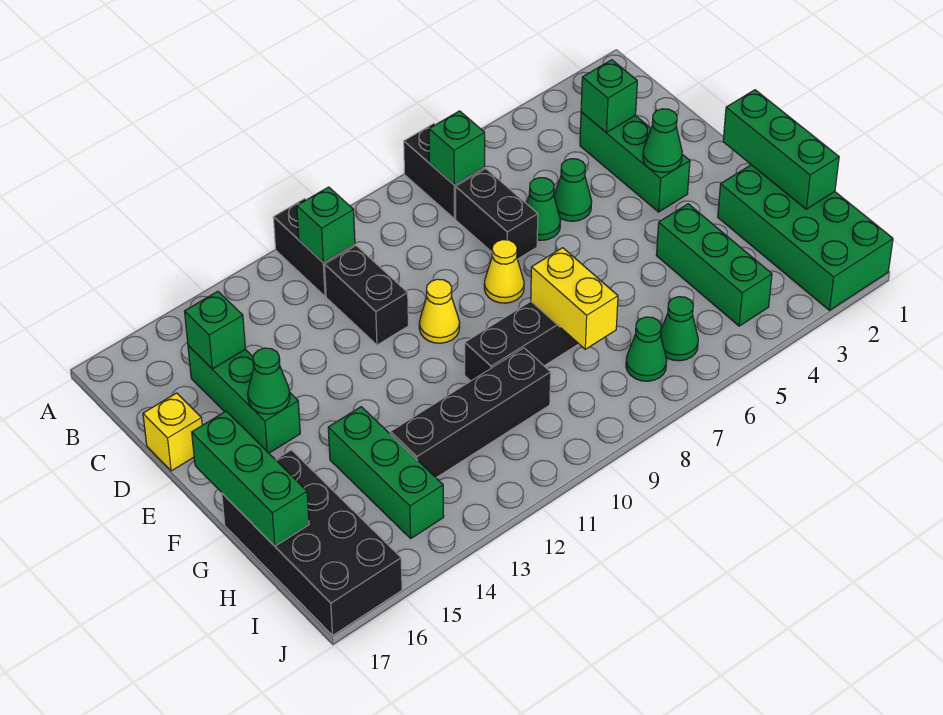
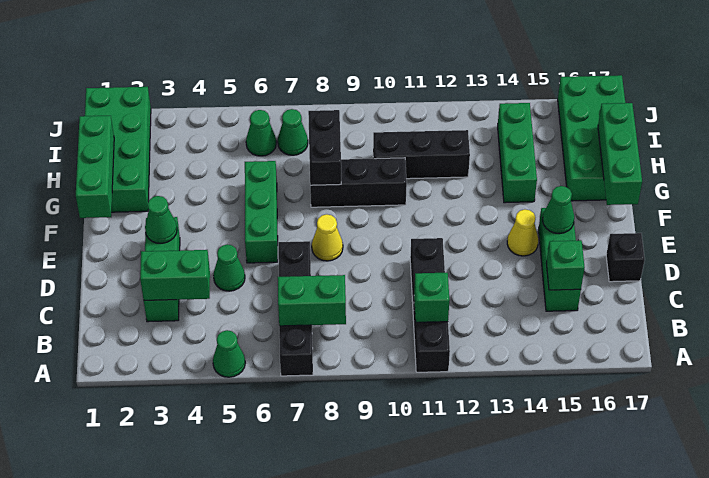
green brick B7 level 2 -> green brick B7:B8 level 2
green brick C3 level 2 -> green brick C3:C4 level 2
green cone D6 level 1 -> green cone A5 level 1
yellow brick D17 level 1 -> black brick D17 level 1
yellow cone E10 level 1 -> yellow cone E14 level 1
green brick G4:I4 level 1 -> green brick E6:G6 level 1
yellow brick G8:H8 level 2 -> black brick G8:H8 level 2
black brick G16:J17 level 1 -> green brick G16:J17 level 1
black brick H10:H13 level 1 -> black brick H10:H12 level 1

